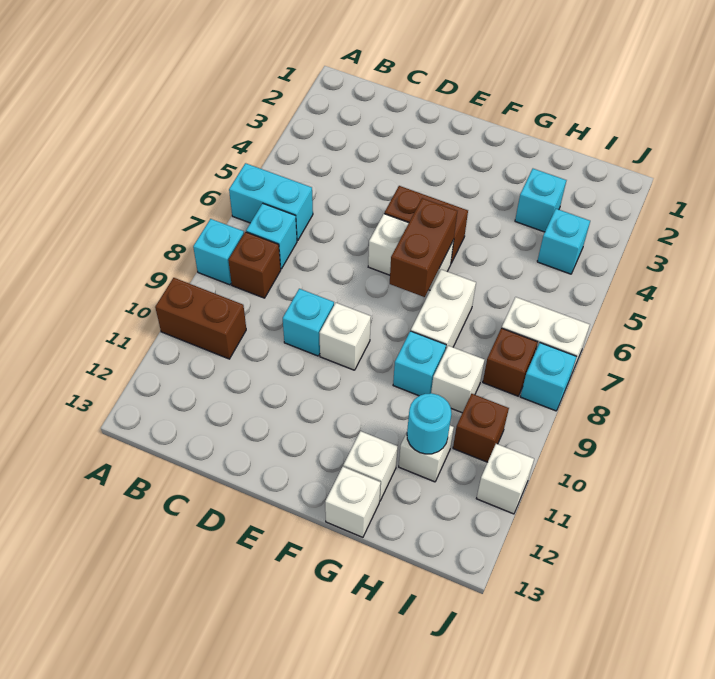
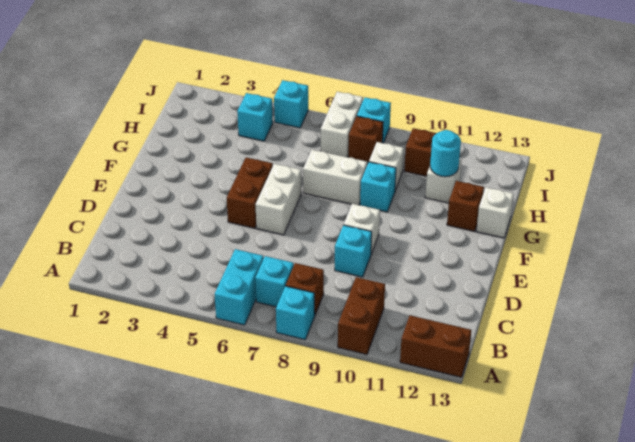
brown brick F6:F7 level 2 -> brown brick A12:A13 level 1
white brick G12 level 1 -> brown brick G12 level 1
cyan brick H3 level 1 -> cyan brick J5 level 1
white brick J11 level 1 -> none

